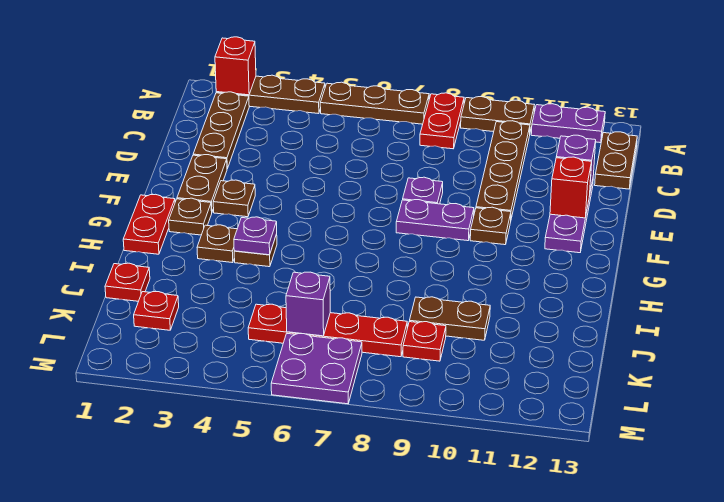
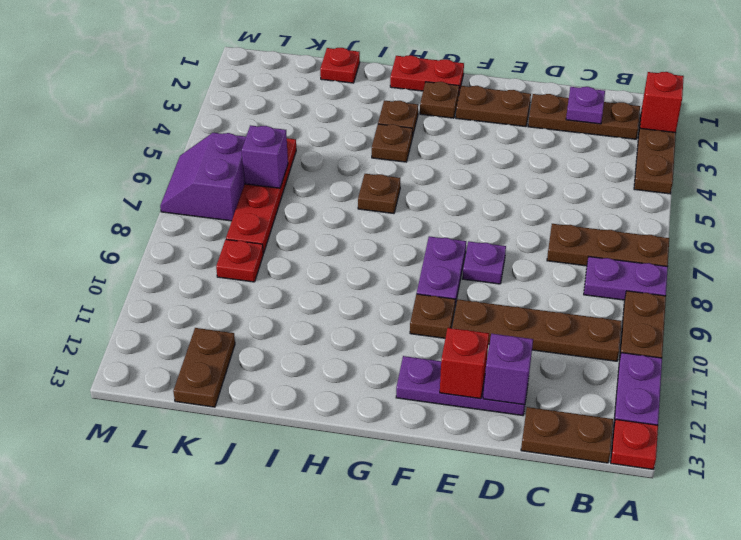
brown plate A5:A7 level 1 -> brown plate A7:C7 level 1
red plate A8:B8 level 1 -> purple plate A8:B8 level 1
brown plate F3 level 1 -> brown plate H6 level 1
purple plate H4 level 2 -> purple plate C2 level 2
brown plate J9:J10 level 1 -> brown plate K12:K13 level 1
red plate K2 level 1 -> red plate A13 level 1
purple plate L6:M7 level 1 -> purple slope L6:M7 level 1 top L

